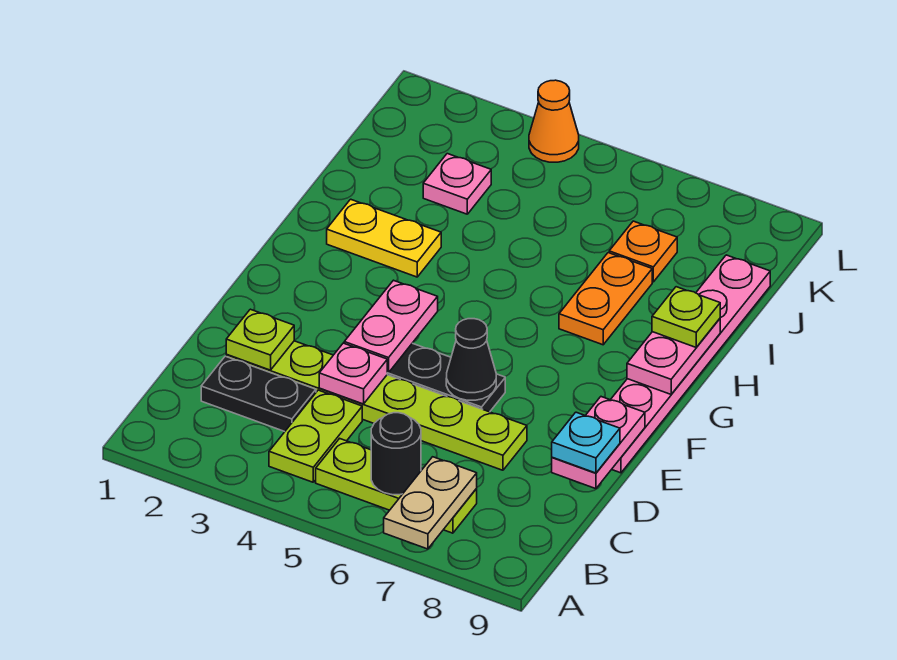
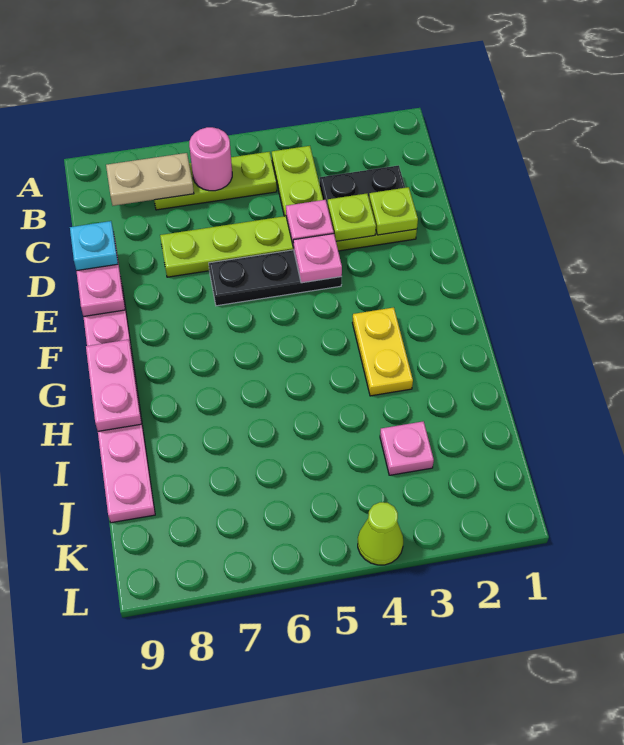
tan plate A7:B7 level 2 -> tan plate B7:B8 level 2
black round brick B6 level 2 -> pink round brick B6 level 2
pink plate E4:F4 level 2 -> pink plate E4 level 2
black cone E6 level 2 -> none
yellow plate H2:H3 level 1 -> yellow plate G3:H3 level 1
orange plate H7:I7 level 1 -> none
lime plate H9 level 3 -> lime plate D3 level 2
orange plate J7 level 1 -> none
orange cone L4 level 1 -> lime cone L4 level 1

